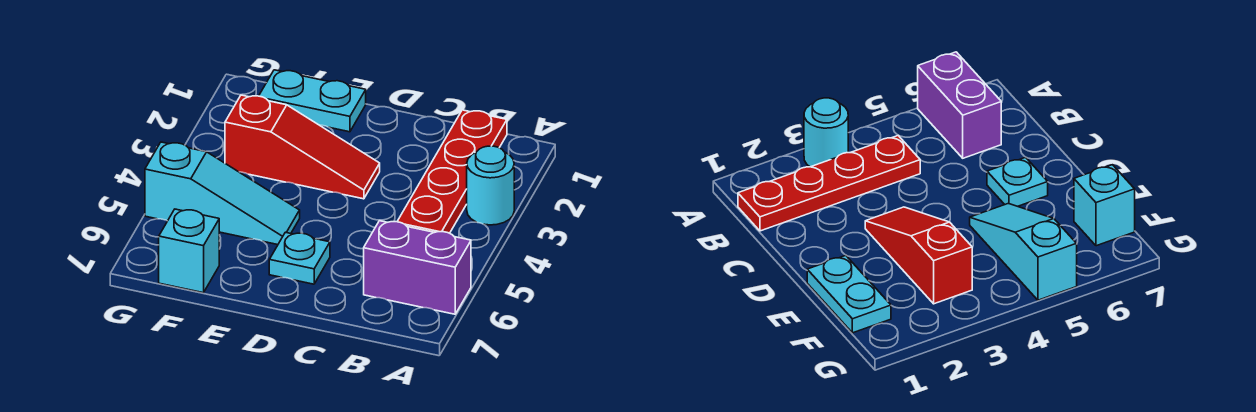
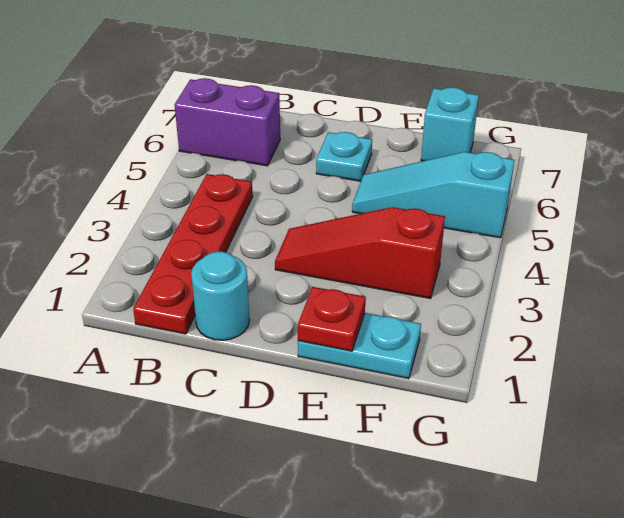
cyan round brick A3 level 1 -> cyan round brick C1 level 1
none -> red plate E1 level 2

